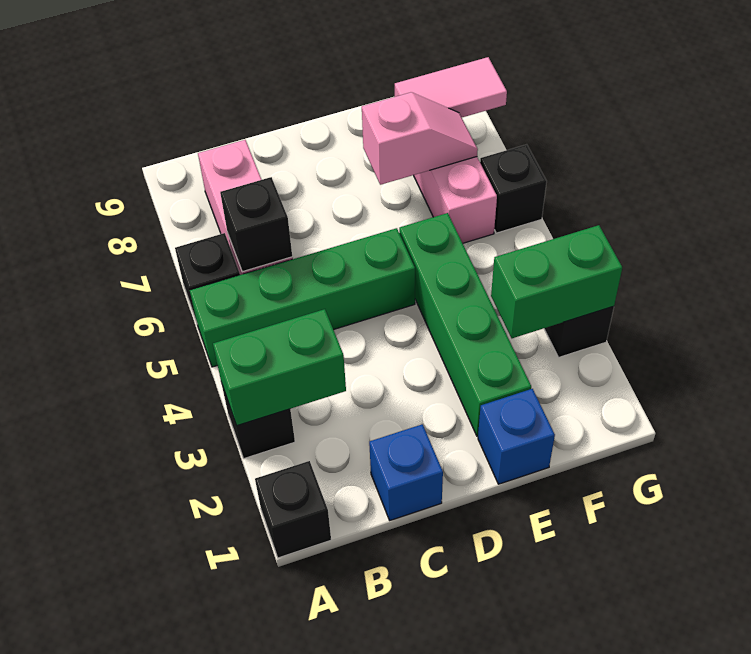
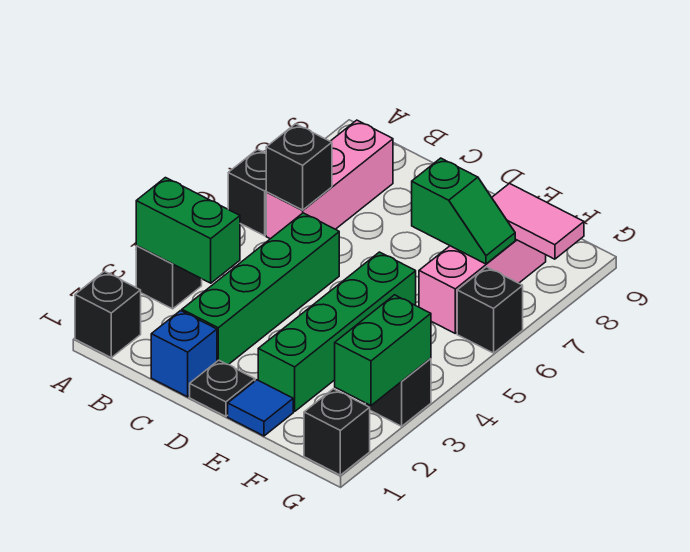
green brick A5:D5 level 1 -> green brick C2:C5 level 1
none -> black plate D1 level 1
blue brick E1 level 1 -> blue tile E1 level 1
pink slope E7:F7 level 2 top E -> green slope E7:F7 level 2 top E
green brick F3:G3 level 2 -> green brick G2:G3 level 2
none -> black brick G1 level 1

